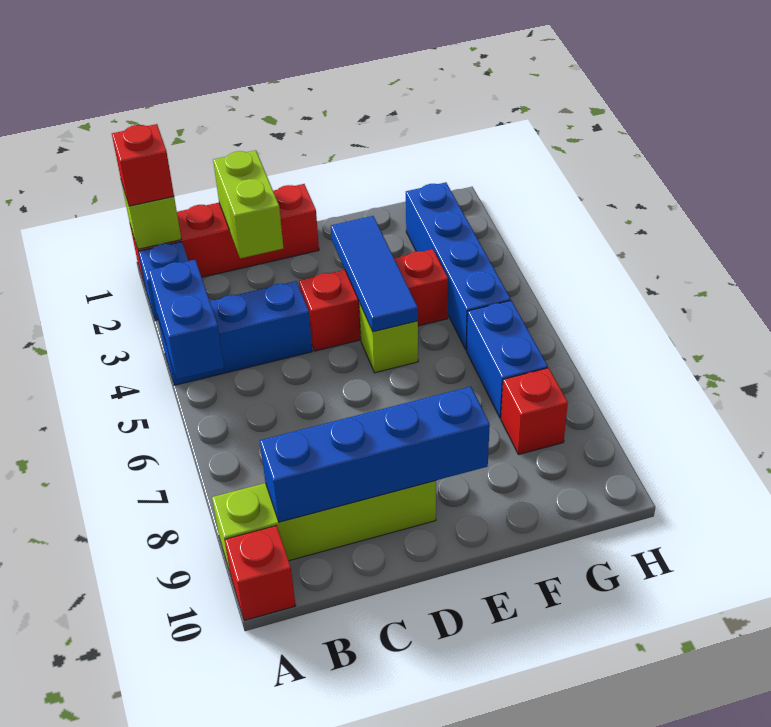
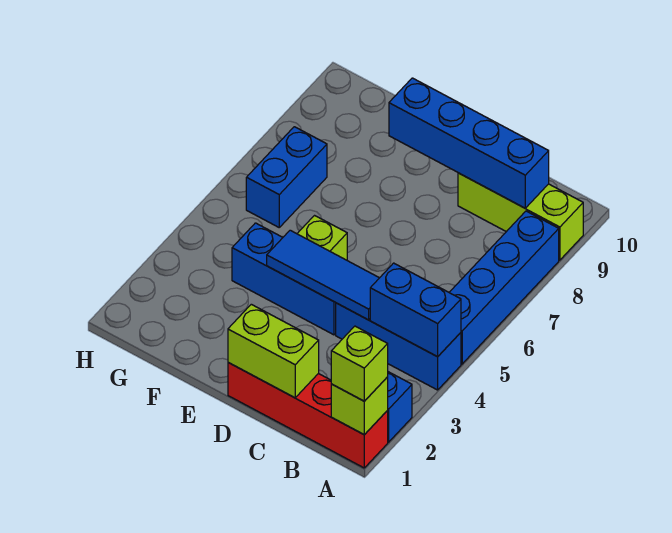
red brick A1 level 3 -> lime brick A1 level 3
blue brick A4:A5 level 2 -> blue brick A4:B4 level 2
lime brick A9:D9 level 1 -> lime brick A9:C9 level 1
red brick A10 level 1 -> none
lime brick C1:C2 level 2 -> lime brick C1:D1 level 2
red brick D4:F4 level 1 -> blue brick D4:F4 level 1
blue tile E3:E5 level 2 -> blue tile C4:E4 level 2
blue brick G2:G5 level 1 -> blue brick A5:A8 level 1
red brick G8 level 1 -> none

